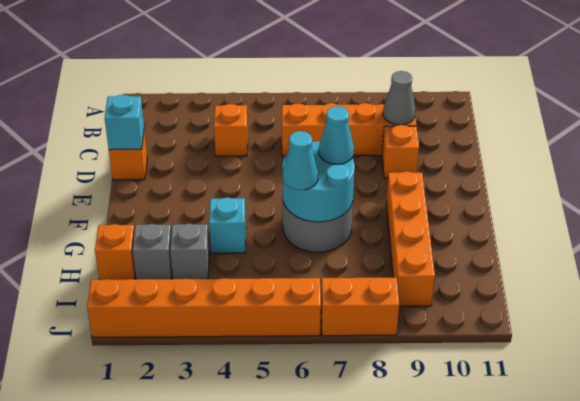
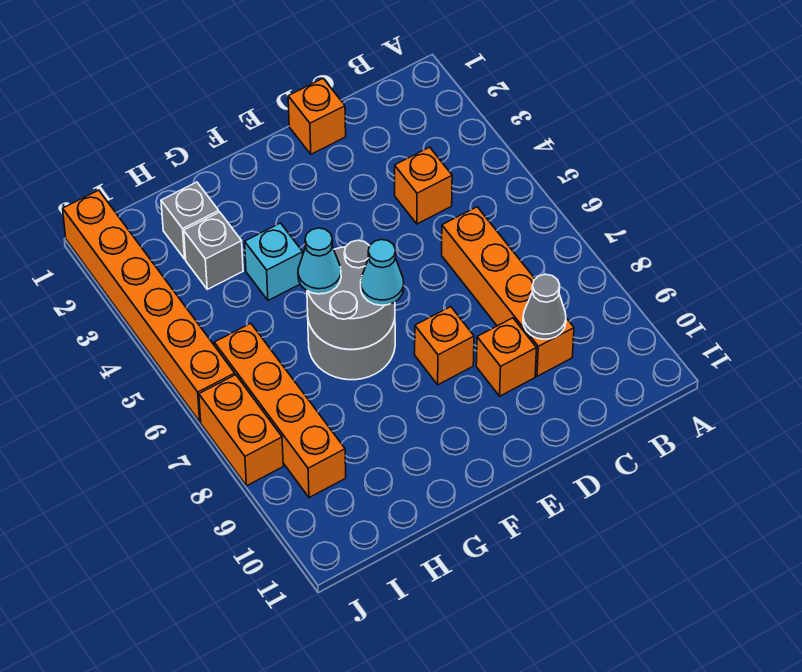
cyan brick D1 level 2 -> none
cyan round brick F6:G7 level 2 -> grey round brick F6:G7 level 2
orange brick F9:I9 level 1 -> orange brick I6:I9 level 1
orange brick H1 level 1 -> orange brick E8 level 1

